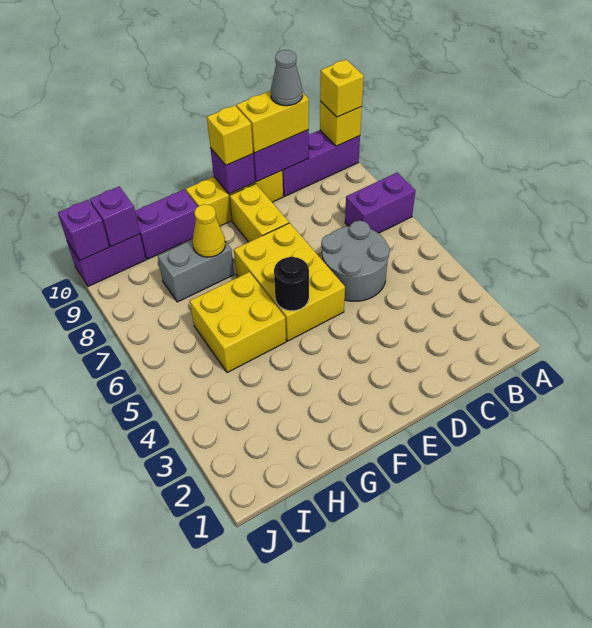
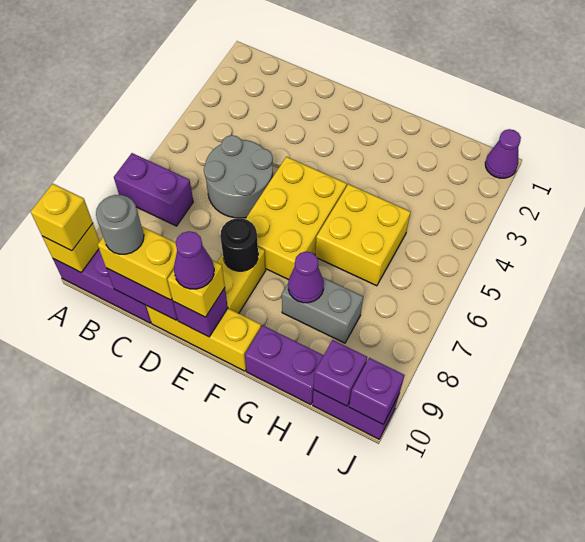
grey cone C10 level 4 -> grey round brick C10 level 4
none -> purple cone E10 level 4
black round brick F5 level 2 -> black round brick E8 level 2
yellow cone G8 level 2 -> purple cone G8 level 2
none -> purple cone J1 level 1

